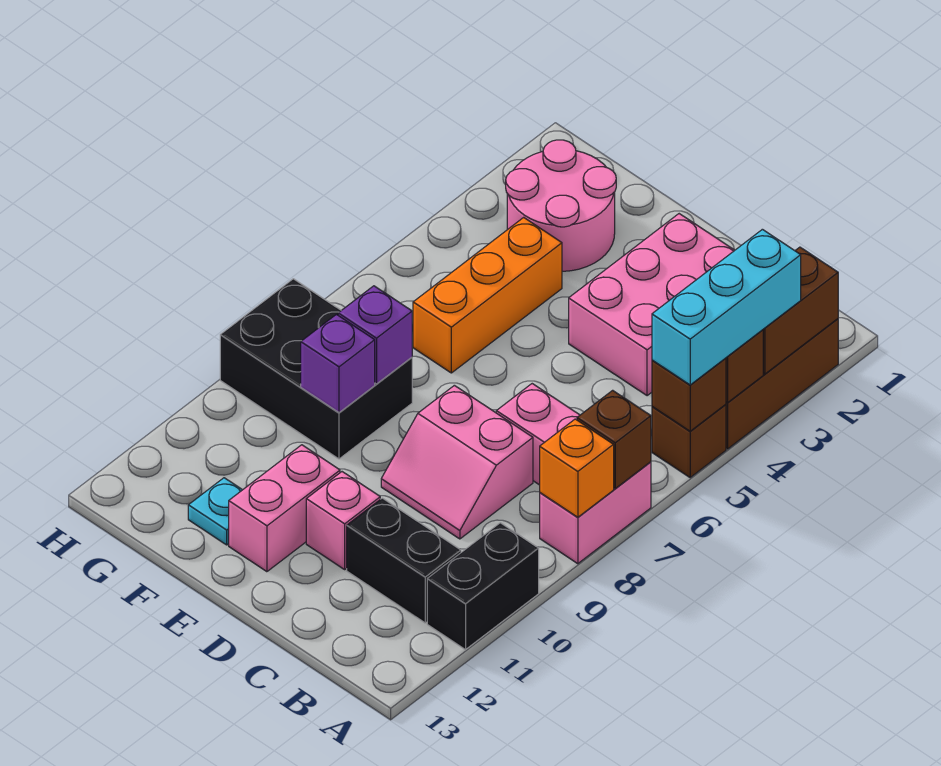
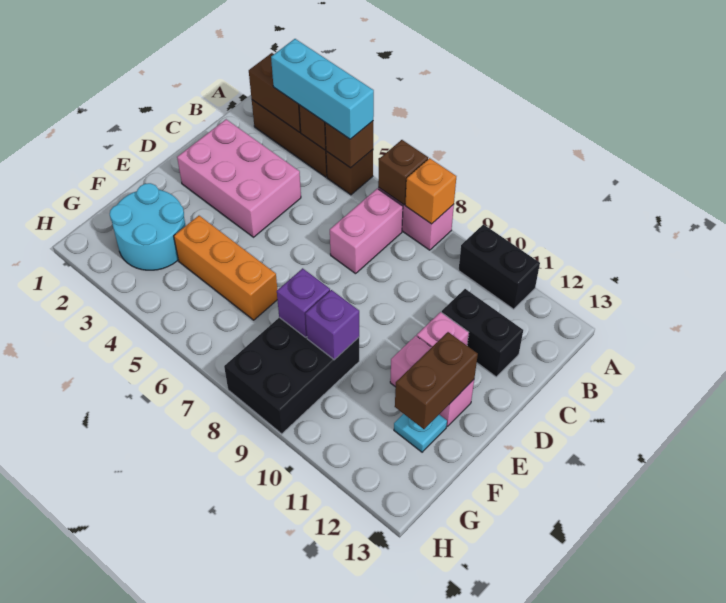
black brick B11:C11 level 1 -> black brick C11:C12 level 1
pink slope C8:D9 level 1 top 8 -> none
none -> brown brick E12:F12 level 2
pink round brick F2:G3 level 1 -> cyan round brick F2:G3 level 1

